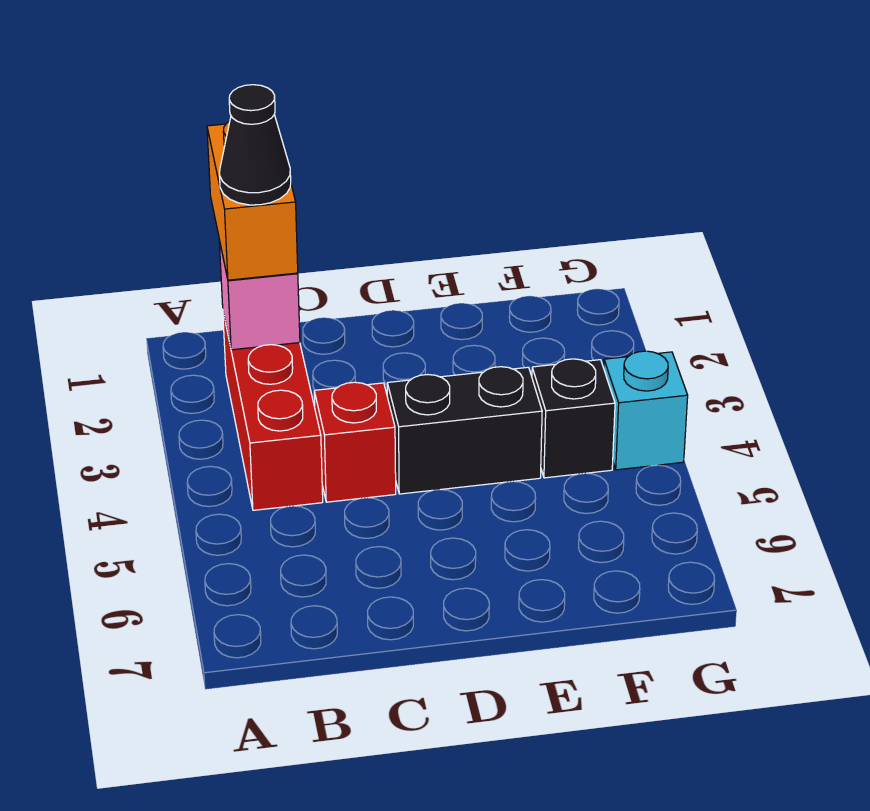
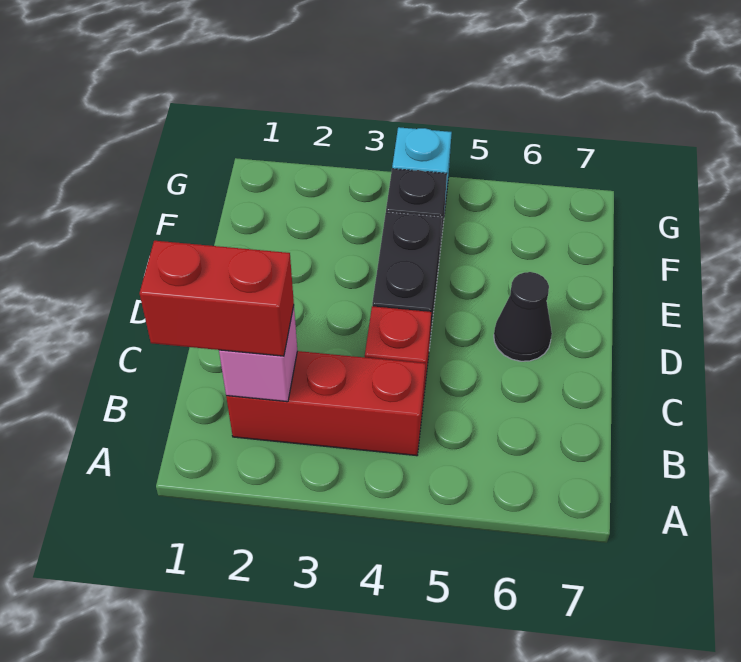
orange brick B1:B2 level 3 -> red brick B1:B2 level 3
black cone B2 level 4 -> black cone D6 level 1

